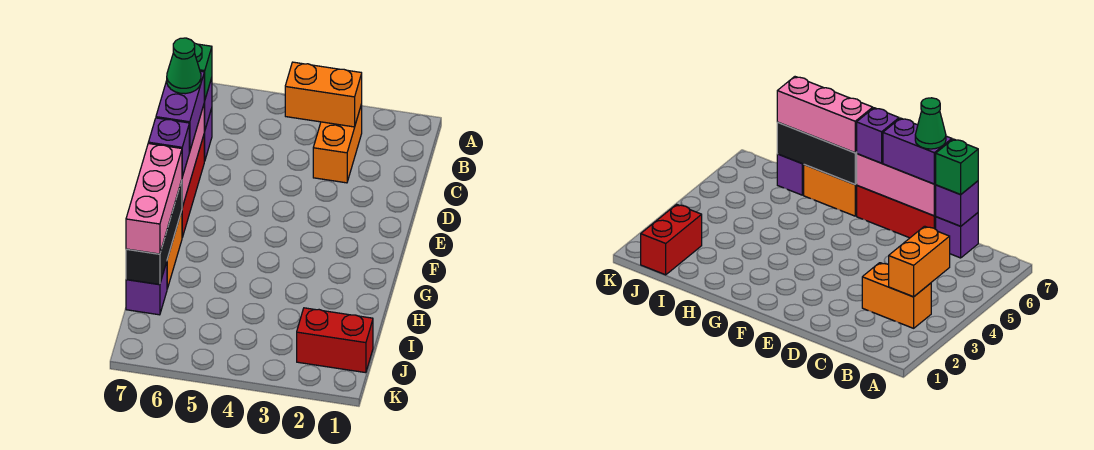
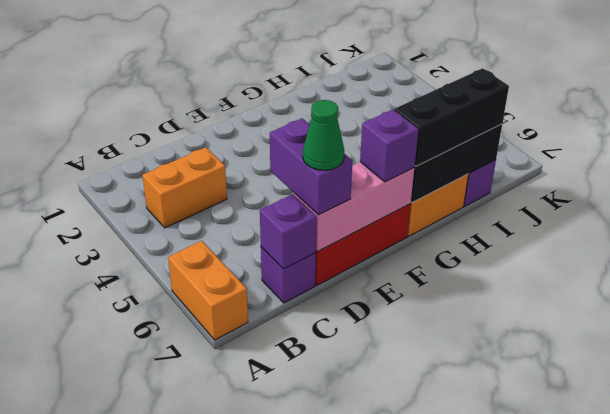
orange brick B3:B4 level 2 -> orange brick A6:A7 level 1
green brick C7 level 3 -> none
purple brick D7:E7 level 3 -> purple brick D6:D7 level 3
pink brick G7:I7 level 3 -> black brick G7:I7 level 3
red brick J1:J2 level 1 -> none

